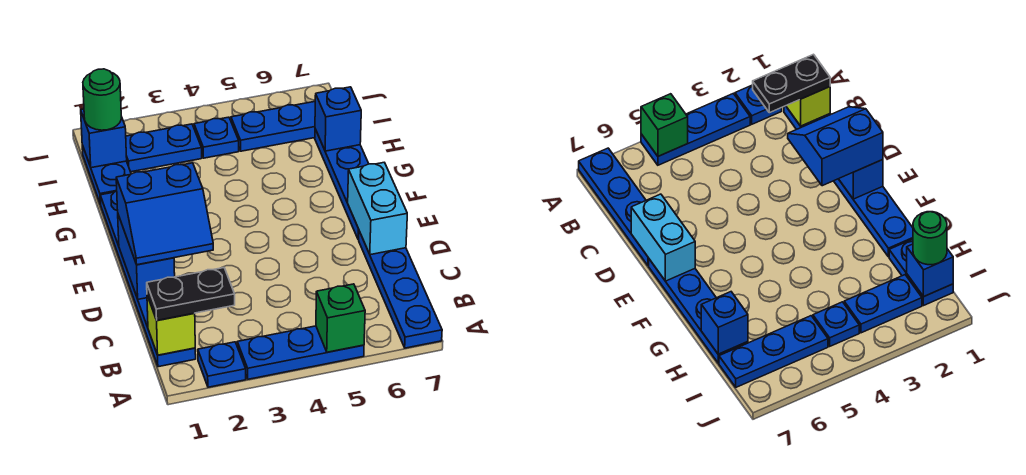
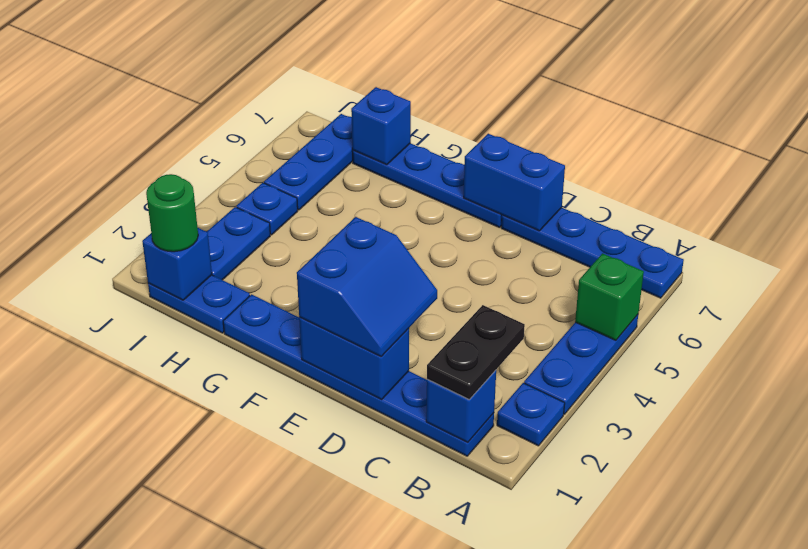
lime brick B1 level 2 -> blue brick B1 level 2
cyan brick D7:E7 level 2 -> blue brick D7:E7 level 2

